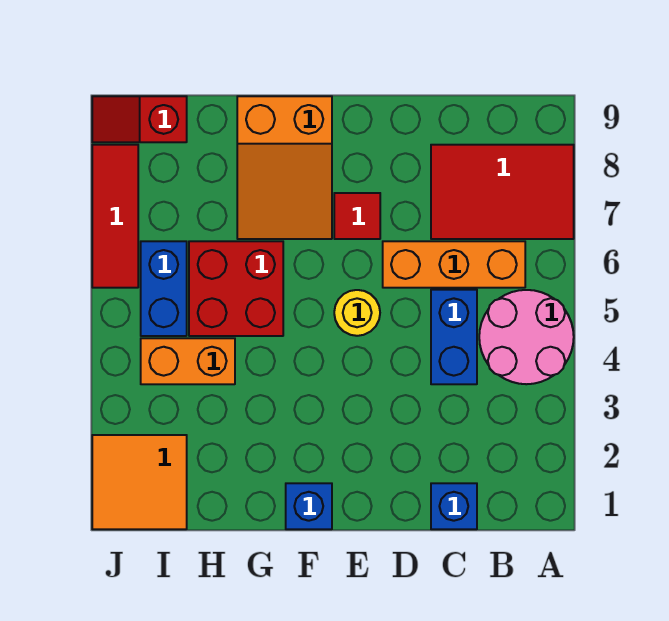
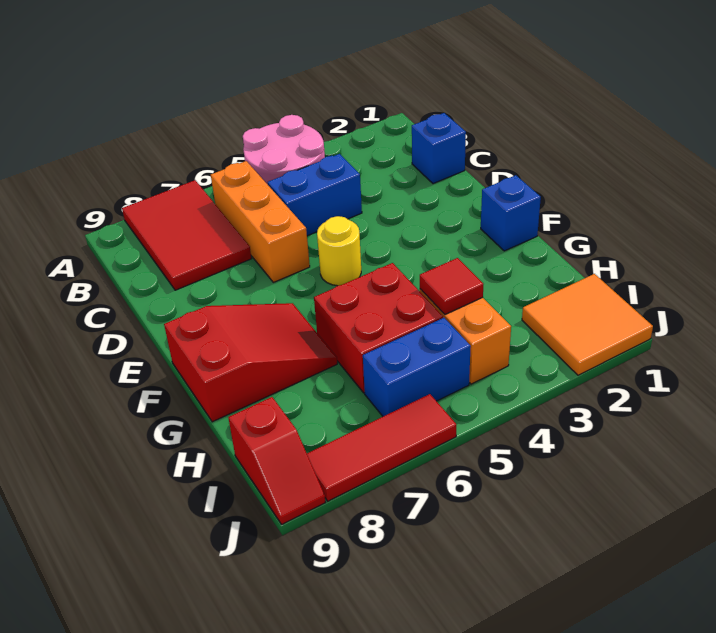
red tile E7 level 1 -> red tile H4 level 2
orange slope F7:G9 level 1 top 9 -> red slope F7:G9 level 1 top 9

